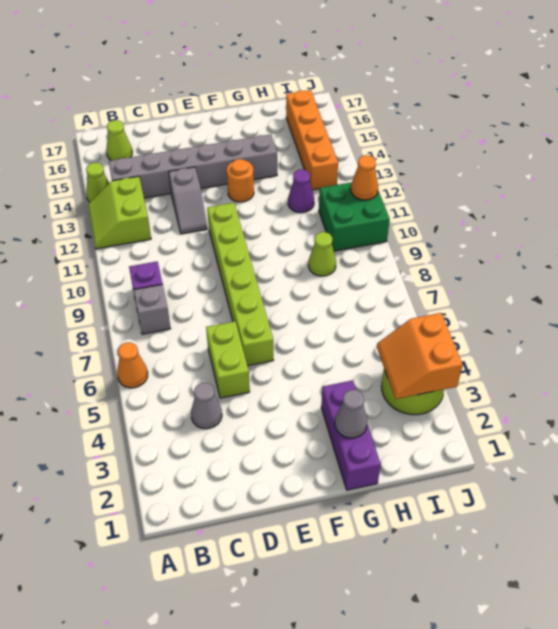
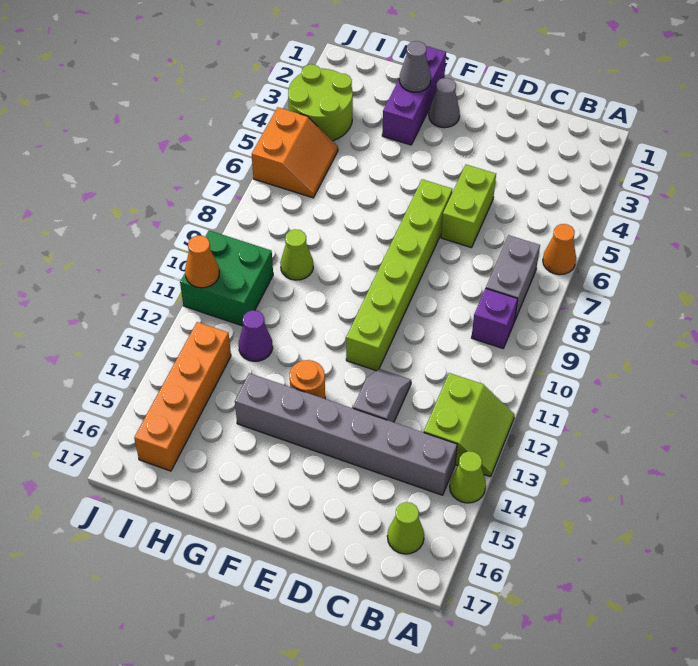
grey brick B8 level 1 -> grey brick B7:B8 level 1
grey cone C4 level 1 -> grey cone F2 level 1
orange slope I3:J4 level 2 top J -> orange slope I5:J6 level 1 top J

